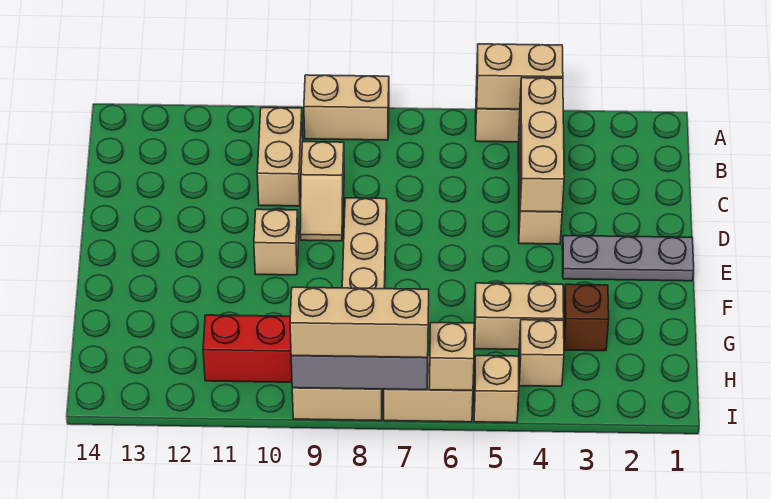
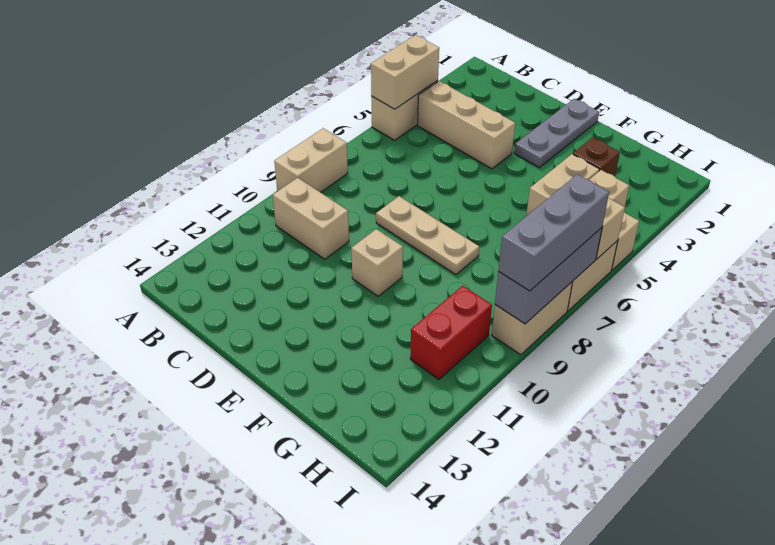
tan brick B4:D4 level 2 -> none
tan slope C9:D9 level 1 top C -> none
tan brick I7:I9 level 3 -> grey brick I7:I9 level 3

